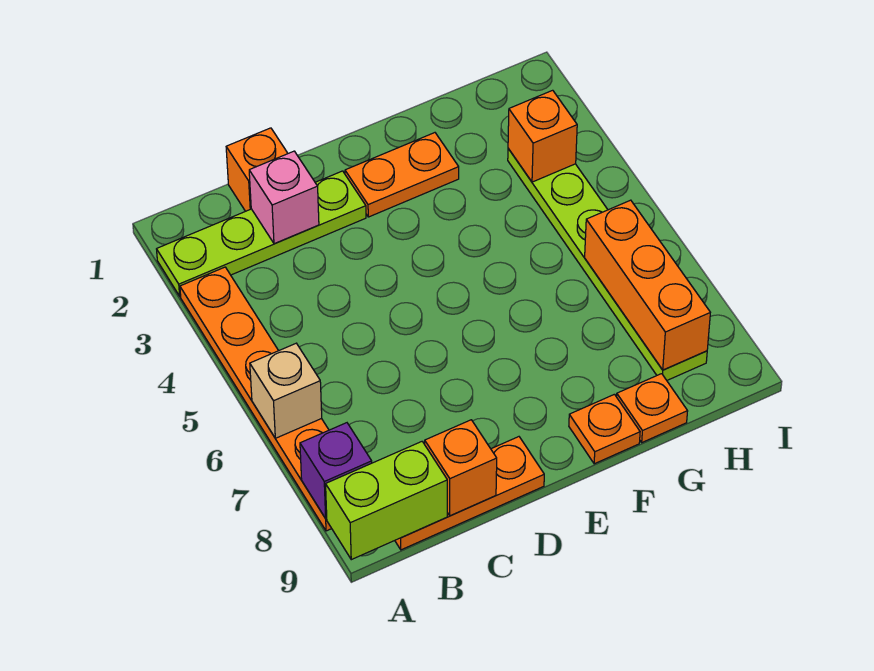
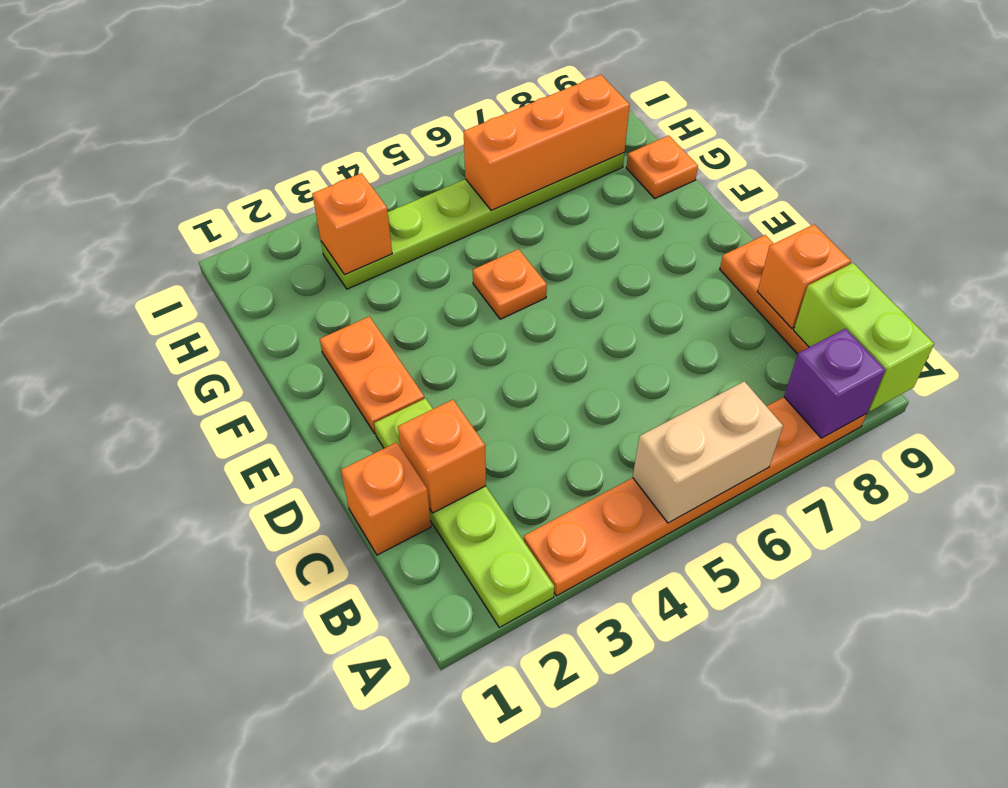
tan brick A6 level 2 -> tan brick A5:A6 level 2
pink brick C2 level 2 -> orange brick C2 level 2
orange plate F9 level 1 -> orange plate F5 level 1

